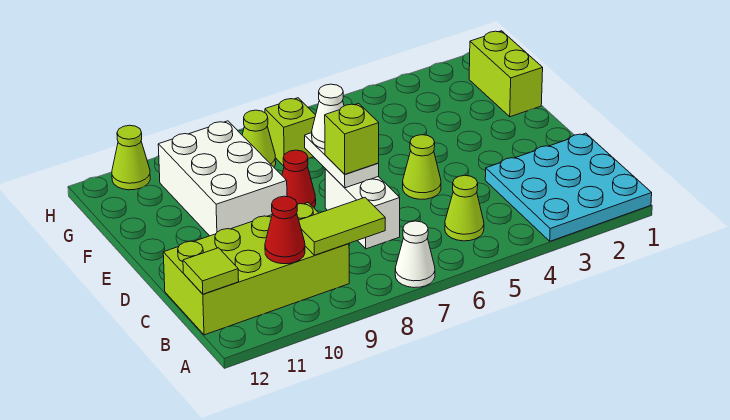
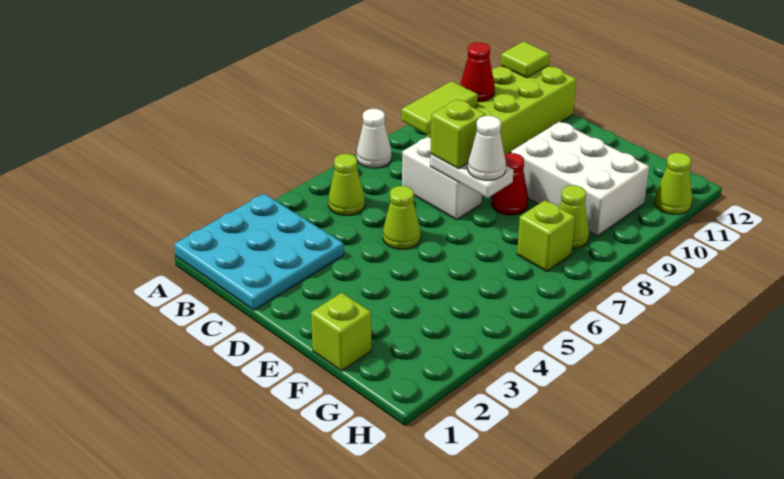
lime brick F1:G1 level 1 -> lime brick F1 level 1

